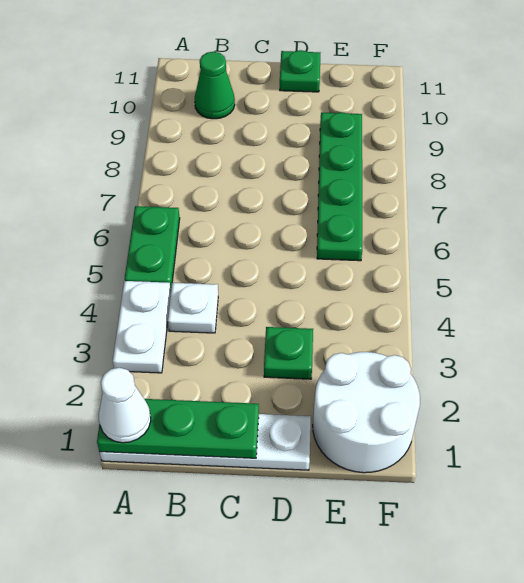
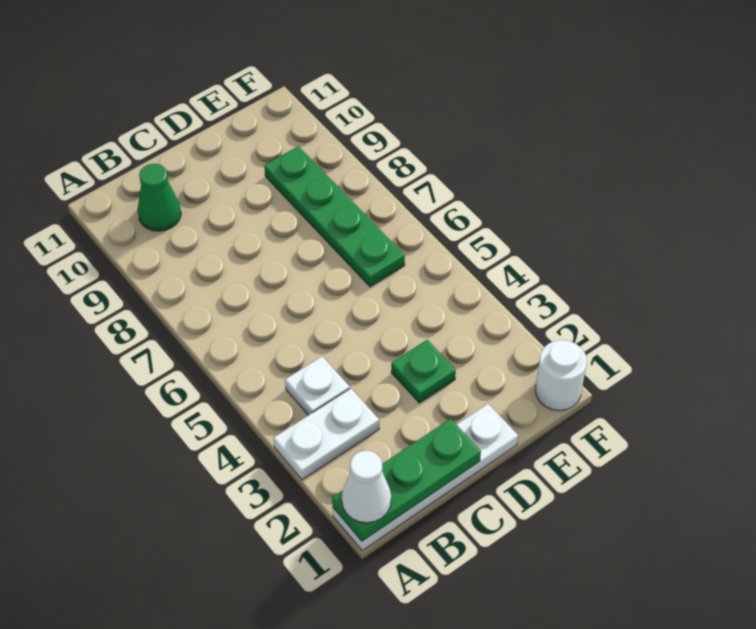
white plate A3:A4 level 1 -> white plate A3:B3 level 1
green plate A5:A6 level 1 -> none
green plate D11 level 1 -> none
white round brick E1:F2 level 1 -> white round brick F1 level 1

